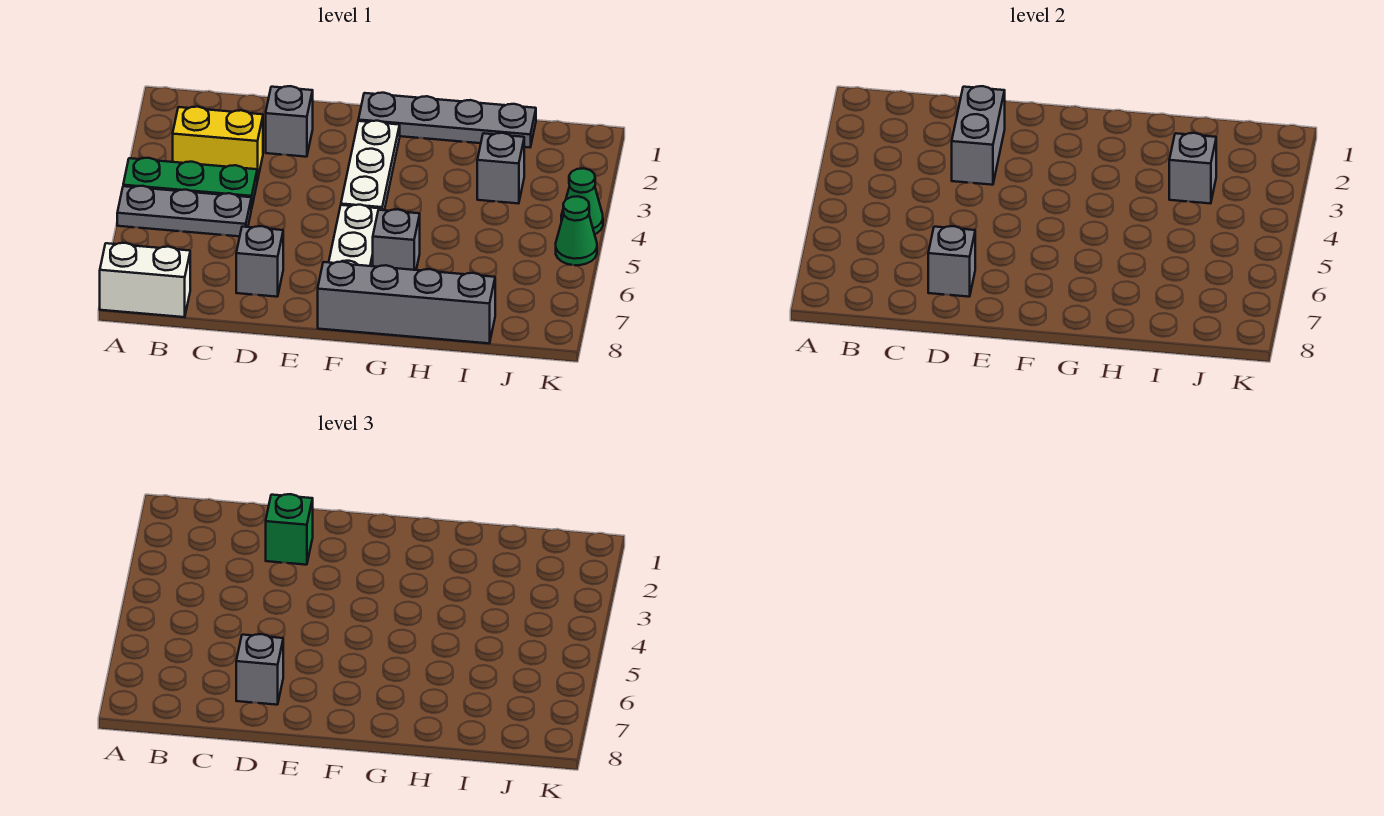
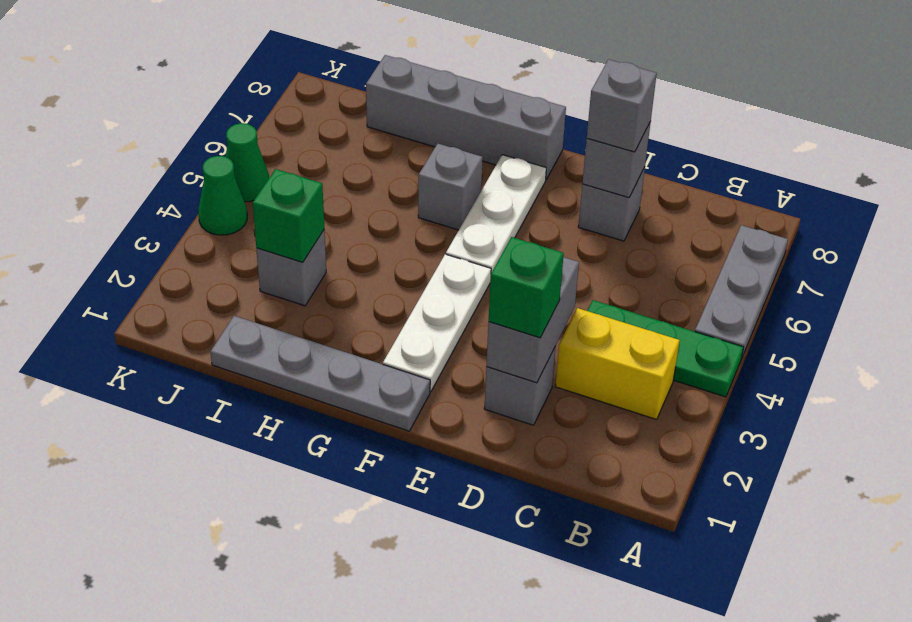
grey plate A5:C5 level 1 -> grey plate A5:A7 level 1
white brick A8:B8 level 1 -> none
grey brick I3 level 2 -> green brick I3 level 2

